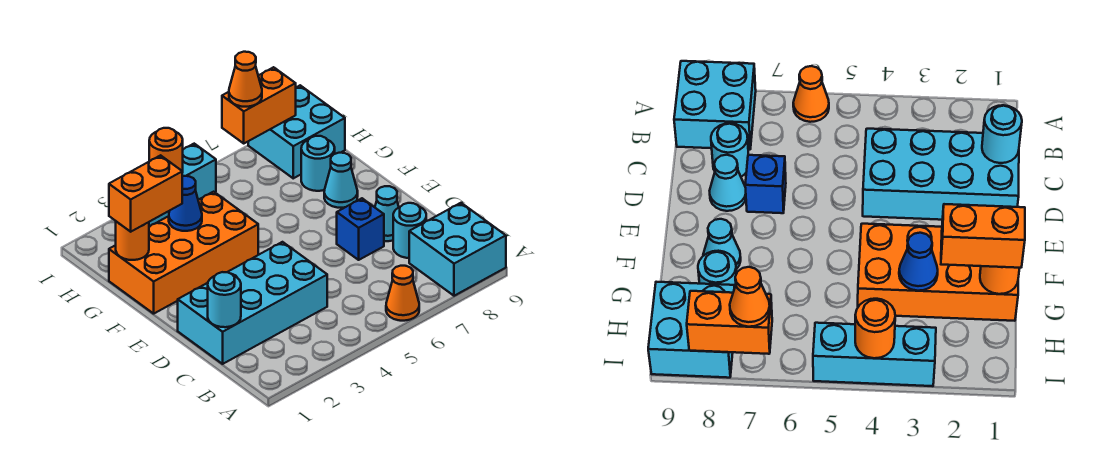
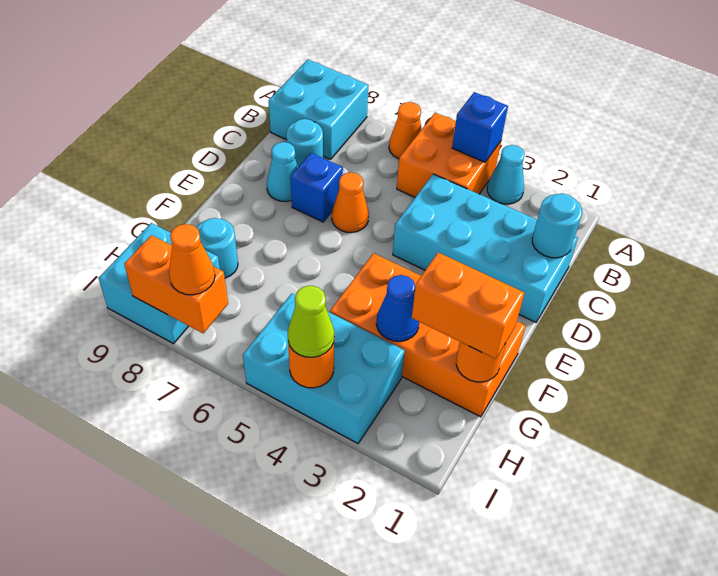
none -> orange brick A4:B5 level 1
none -> blue brick A4 level 2
none -> orange cone D6 level 1
cyan cone F8 level 1 -> cyan cone A3 level 1
cyan brick I3:I5 level 1 -> cyan brick H3:I5 level 1
none -> lime cone I4 level 3

